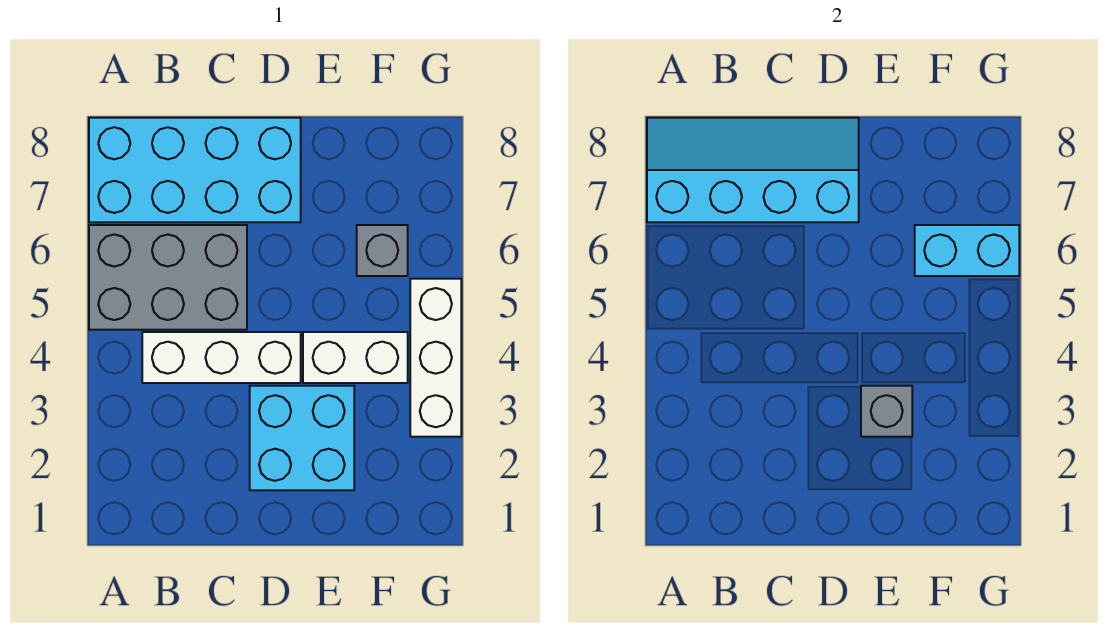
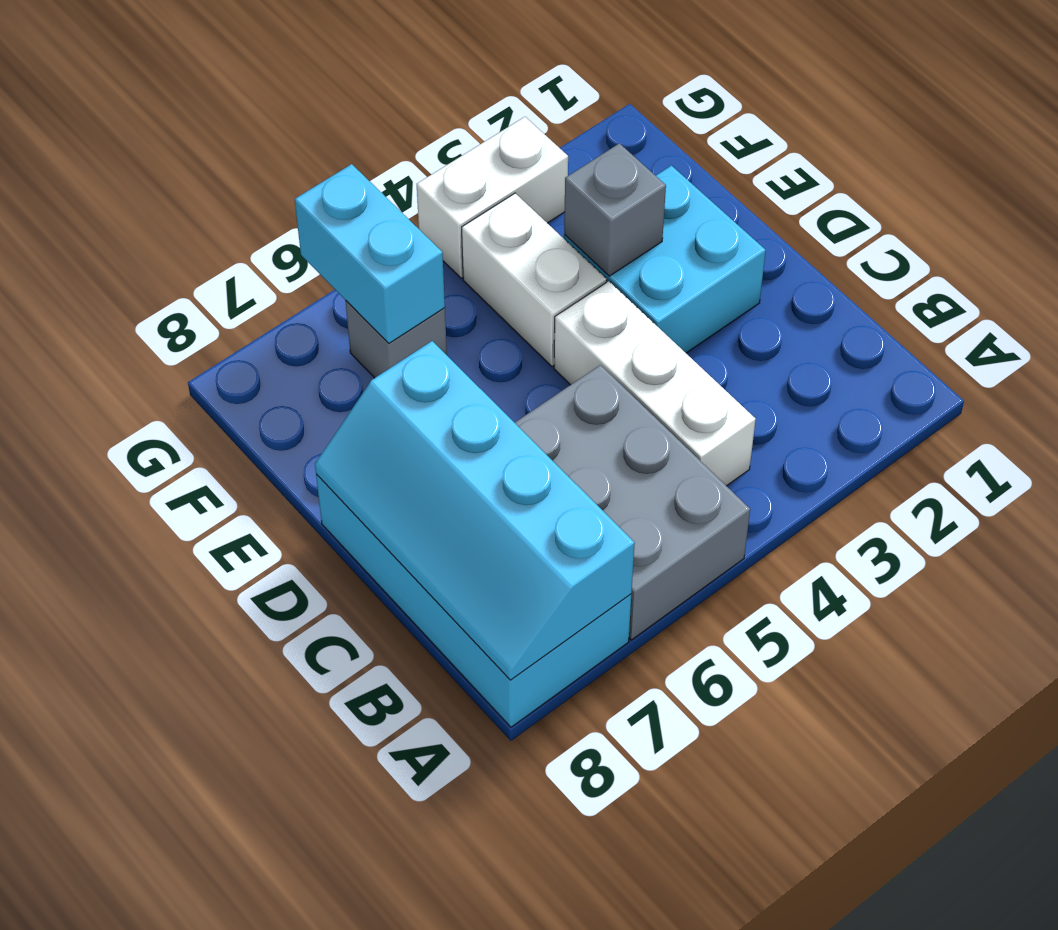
white brick G3:G5 level 1 -> white brick G3:G4 level 1

